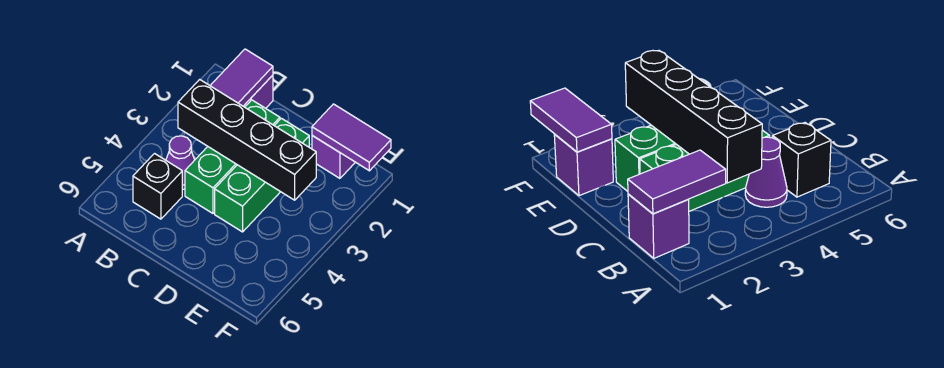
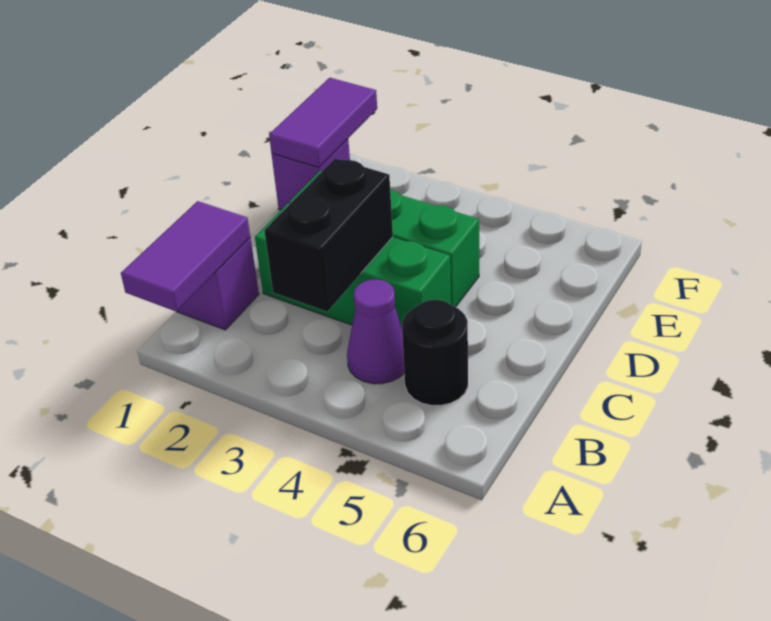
purple tile B1:B2 level 2 -> purple tile A1:B1 level 2
black brick B3:E3 level 2 -> black brick B3:C3 level 2
black brick B5 level 1 -> black round brick B5 level 1

